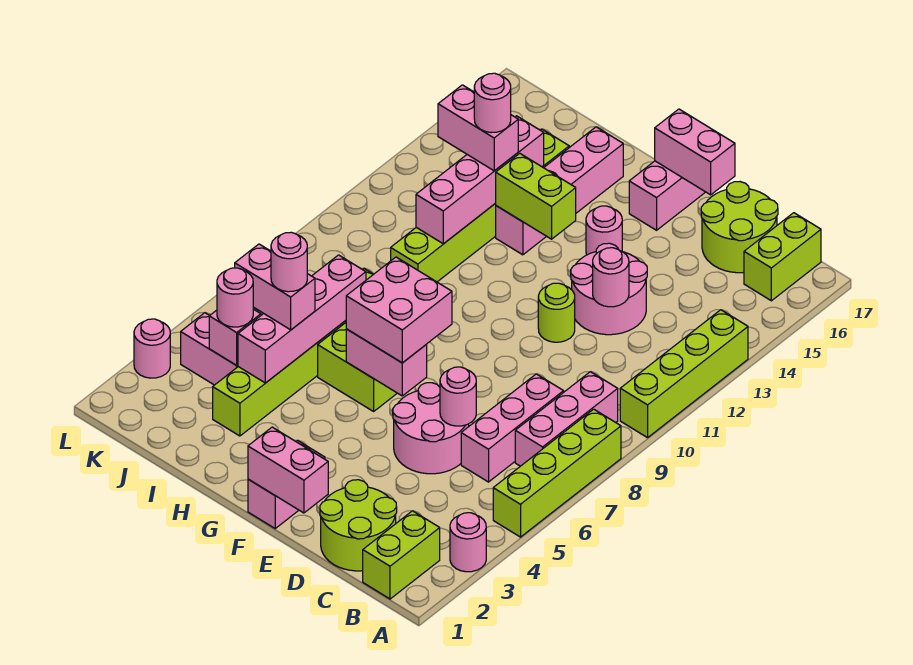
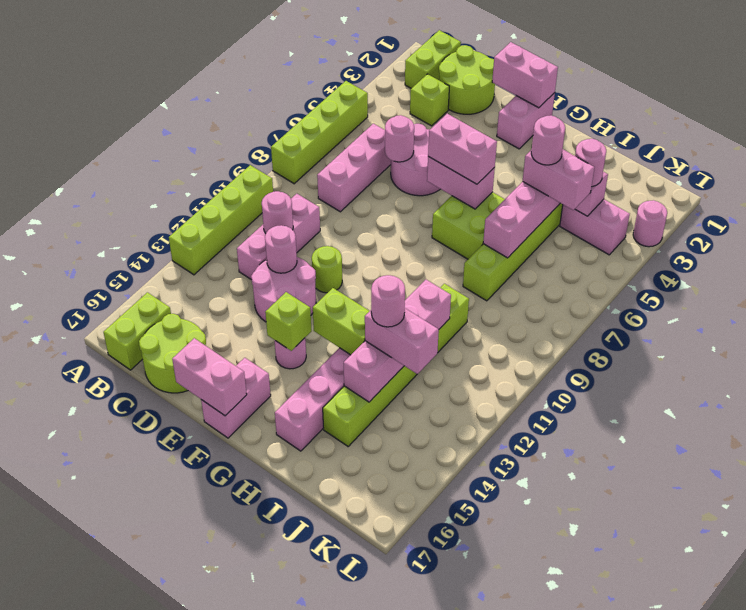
pink round brick A3 level 1 -> pink round brick C11 level 2
pink brick B7:B9 level 1 -> pink brick C10:C12 level 1
none -> lime brick C3 level 1
pink brick F6:G7 level 3 -> pink brick F6:G6 level 3
none -> lime brick F14 level 2

